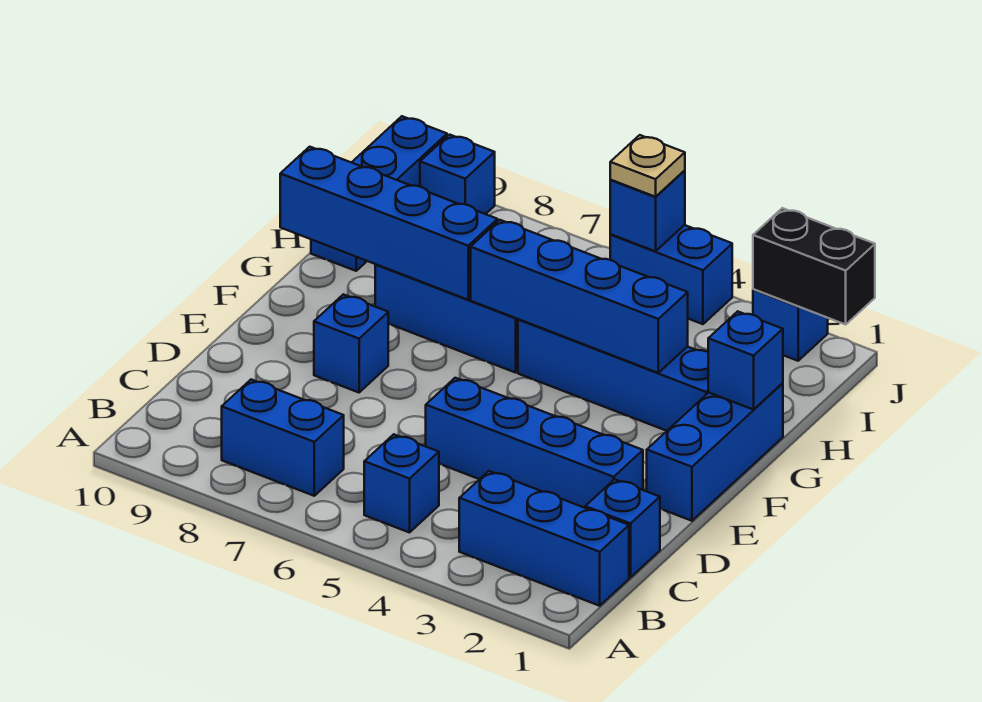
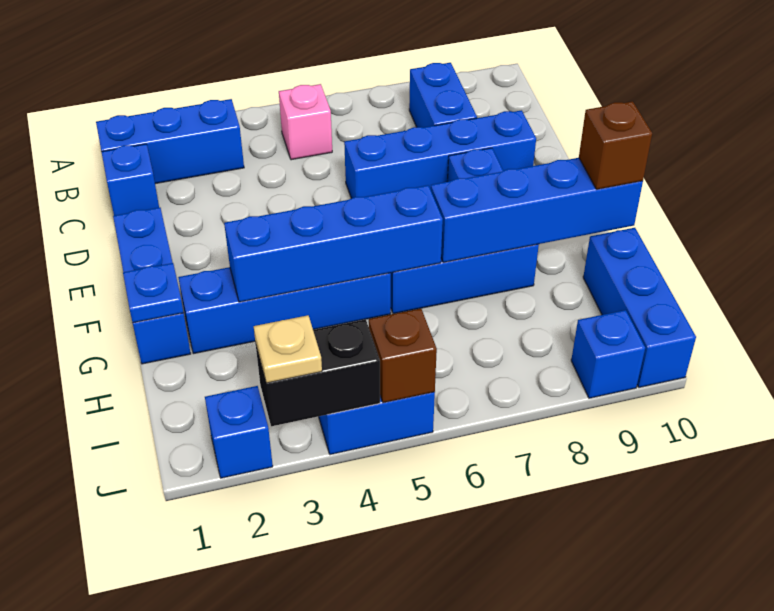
blue brick B5 level 1 -> pink brick B5 level 1
blue brick B7:B8 level 1 -> blue brick B8:C8 level 1
blue brick D2:D5 level 1 -> blue brick D6:D9 level 1
blue brick G1 level 2 -> blue plate G1 level 2
none -> brown brick G10 level 3
black brick J1:J2 level 2 -> black brick J3:J4 level 2
blue brick J5 level 2 -> brown brick J5 level 2
tan plate J5 level 3 -> tan plate J3 level 3

